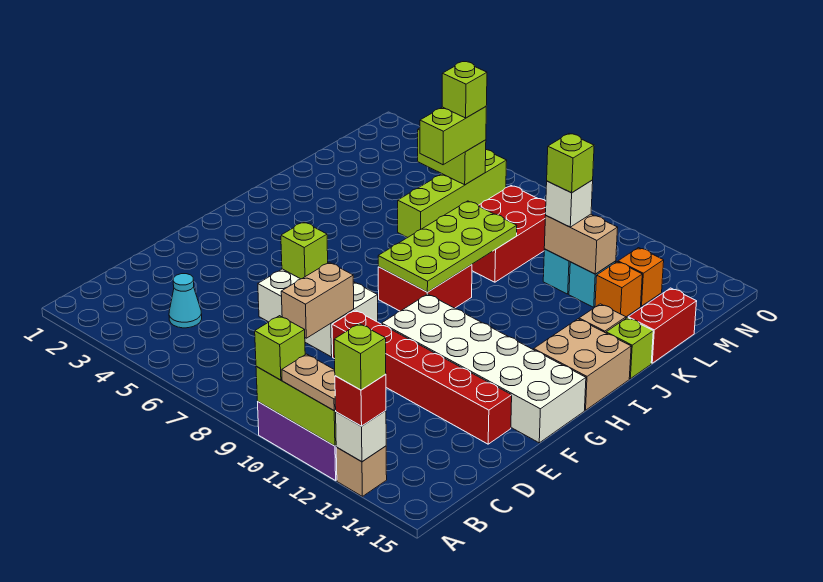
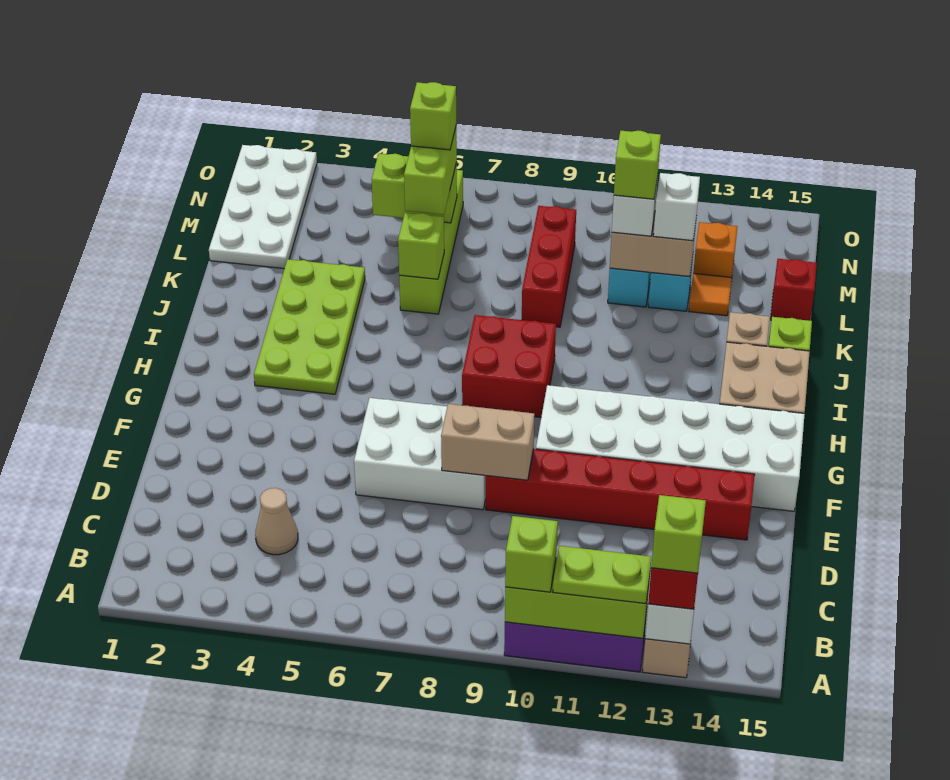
tan plate A11:A12 level 3 -> lime plate A11:A12 level 3
cyan cone C4 level 1 -> tan cone C4 level 1
tan brick D8:E8 level 2 -> tan brick E8:E9 level 2
lime brick F6 level 2 -> lime brick K6 level 2
lime plate H8:K9 level 2 -> lime plate H3:K4 level 1
red brick K8:M9 level 1 -> red brick K9:M9 level 1
red brick K15:L15 level 1 -> red brick L15 level 1
none -> white plate L1:O2 level 1
none -> white brick L12 level 3
orange brick L13 level 1 -> orange tile L13 level 1

